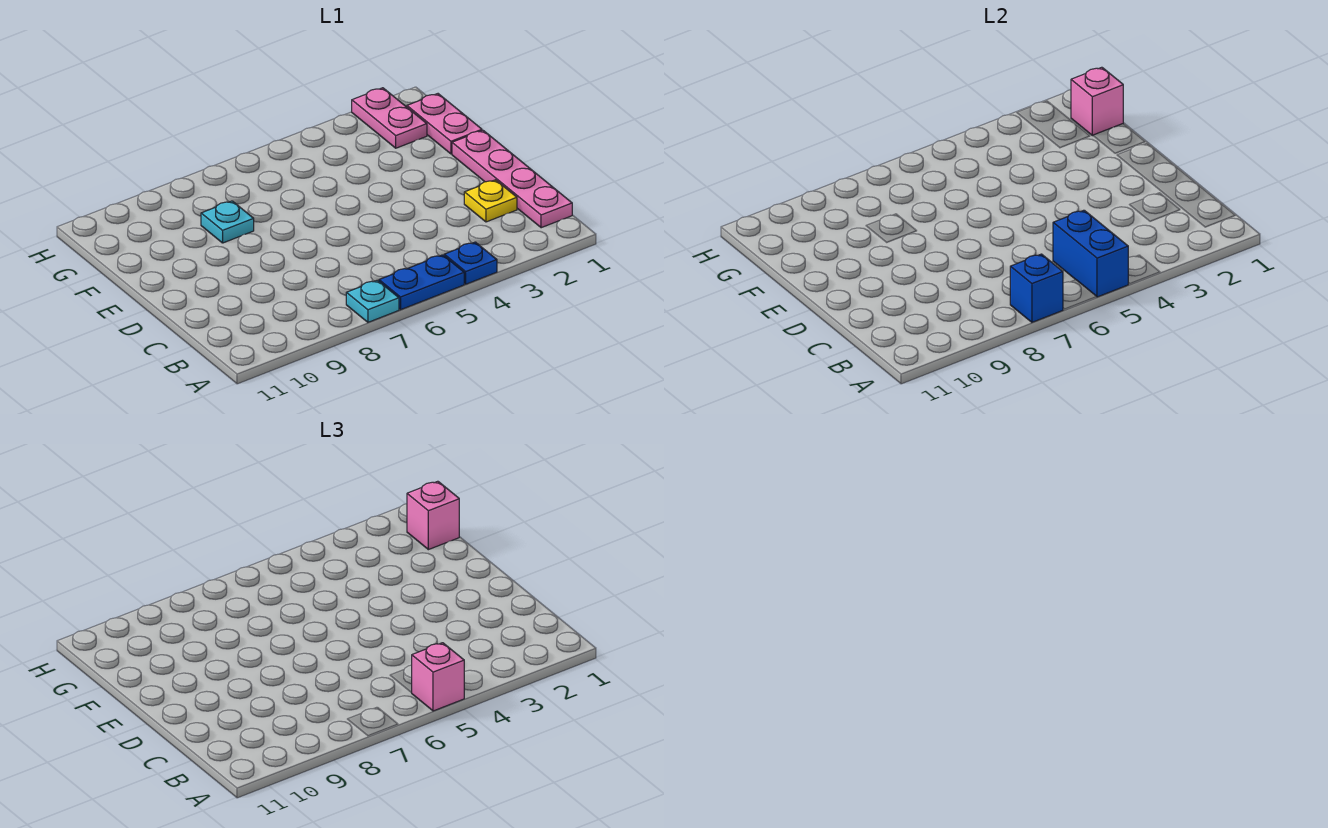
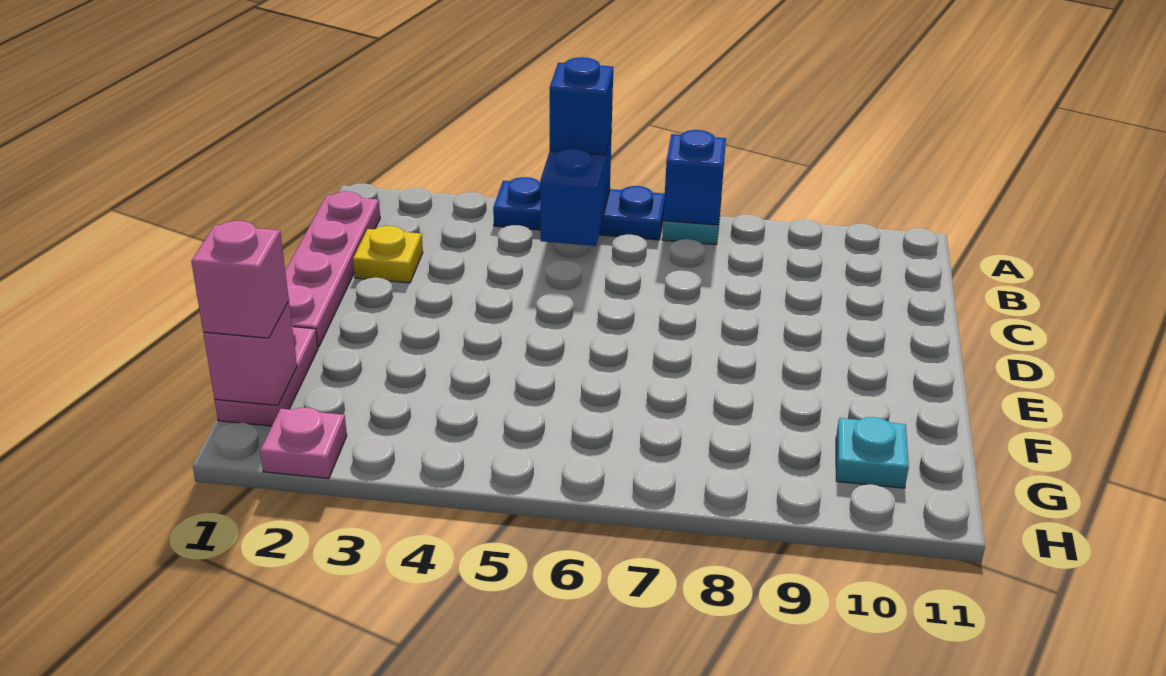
pink brick A5 level 3 -> blue brick A5 level 3
cyan plate F8 level 1 -> cyan plate G10 level 1
pink plate G2:H2 level 1 -> pink plate H2 level 1

